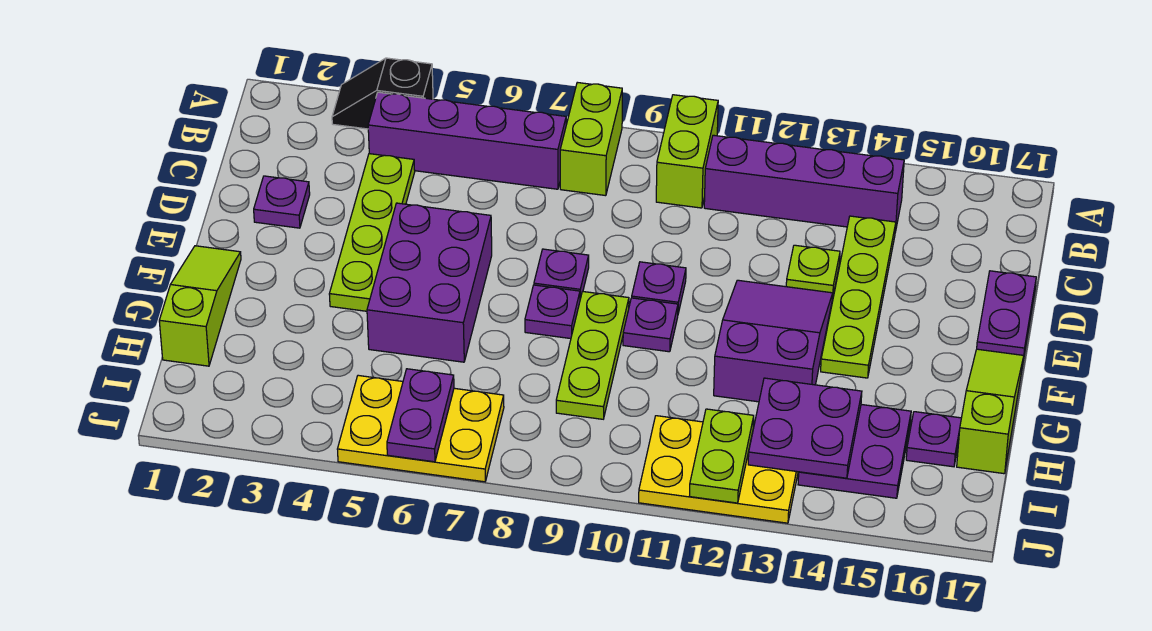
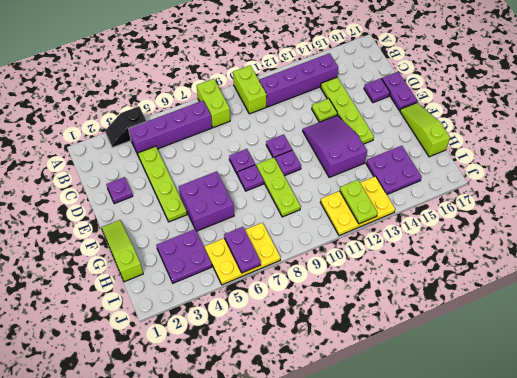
purple brick E5:G6 level 1 -> purple brick F5:G6 level 1
purple plate H13:I14 level 2 -> purple plate H3:I4 level 1
purple plate H16 level 1 -> purple plate D16 level 1

